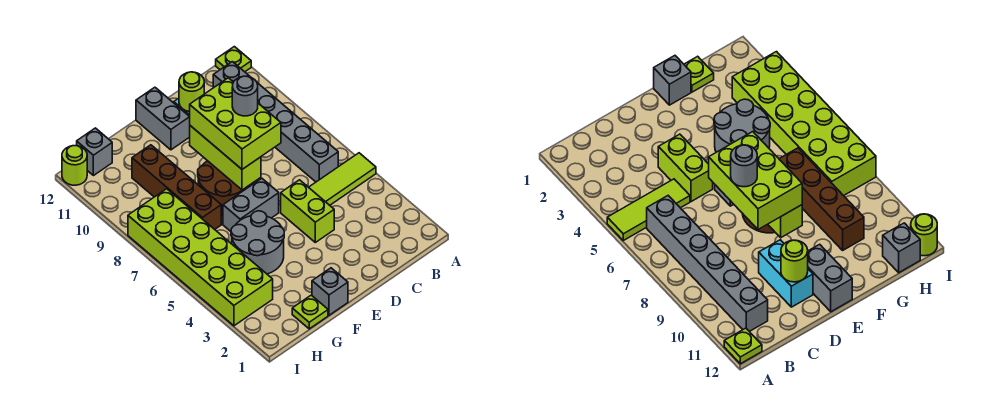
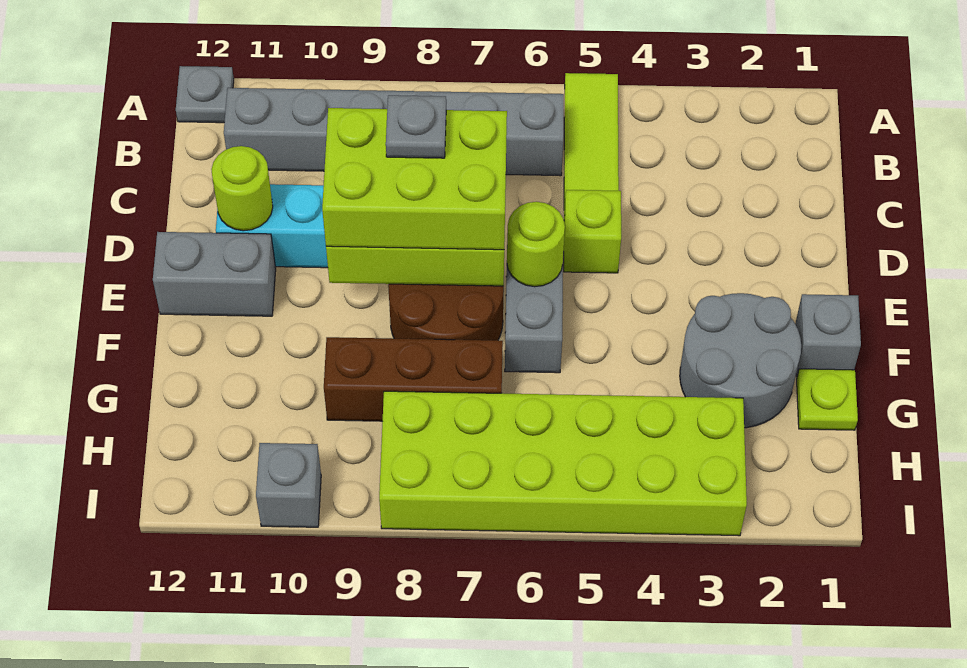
lime plate A12 level 1 -> grey plate A12 level 1
lime brick D4:D5 level 1 -> lime brick D5 level 1
grey round brick D8 level 4 -> grey plate D8 level 4
grey round brick F4:G5 level 1 -> grey round brick F2:G3 level 1
brown brick G7:G10 level 1 -> brown brick G7:G9 level 1
grey brick H12 level 1 -> grey brick I10 level 1
lime round brick I12 level 1 -> lime round brick E6 level 2

